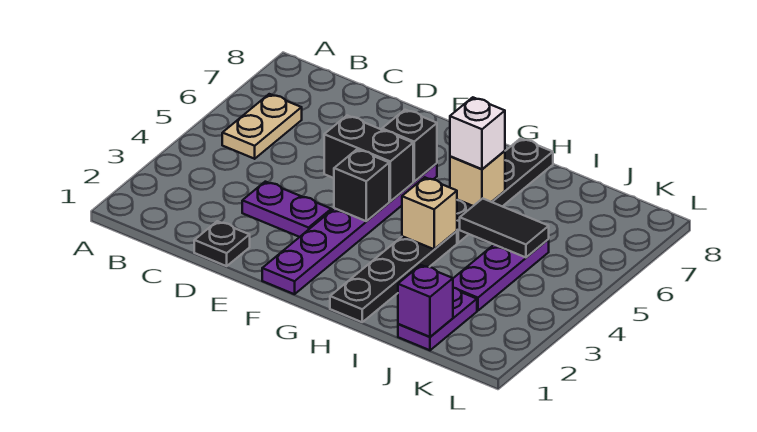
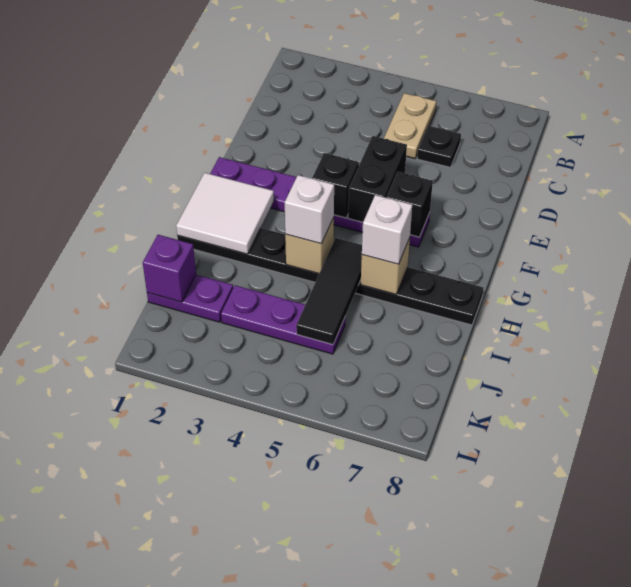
tan plate B5:B6 level 1 -> tan plate B5:C5 level 1
black plate D1 level 1 -> black plate C6 level 1
purple plate D3:E3 level 1 -> none
none -> white tile G1:H2 level 2
none -> white brick H4 level 3
black tile I5:J5 level 2 -> black tile H5:J5 level 2

